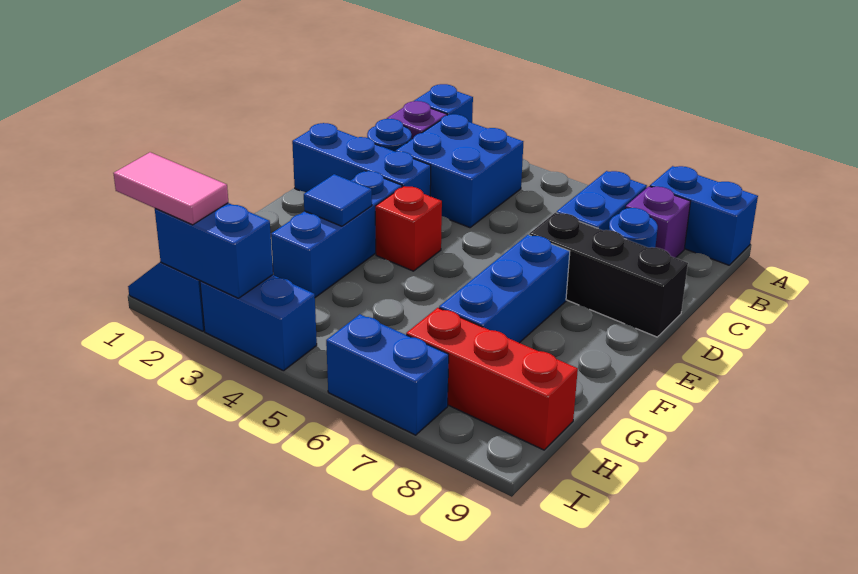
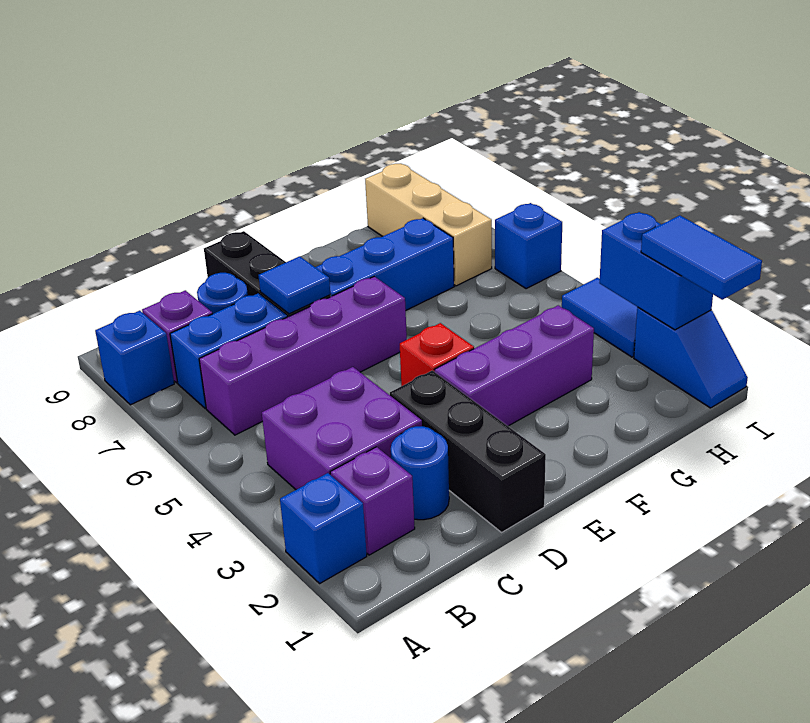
blue brick A8:A9 level 1 -> blue brick A8 level 1
blue brick B3:C4 level 1 -> purple brick B3:C4 level 1
none -> purple brick B6:E6 level 1
blue brick D1:D3 level 1 -> black brick D1:D3 level 1
blue brick E3:G3 level 1 -> purple brick E3:G3 level 1
blue tile F3 level 2 -> blue tile D7 level 2
red brick H7:H9 level 1 -> tan brick H7:H9 level 1
pink tile I1:I2 level 3 -> blue tile I1:I2 level 3
blue brick I3:I4 level 1 -> blue tile I3:I4 level 1
blue brick I6:I7 level 1 -> blue brick I6 level 1

